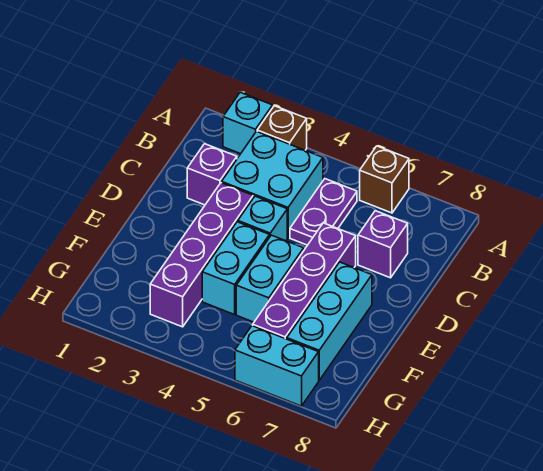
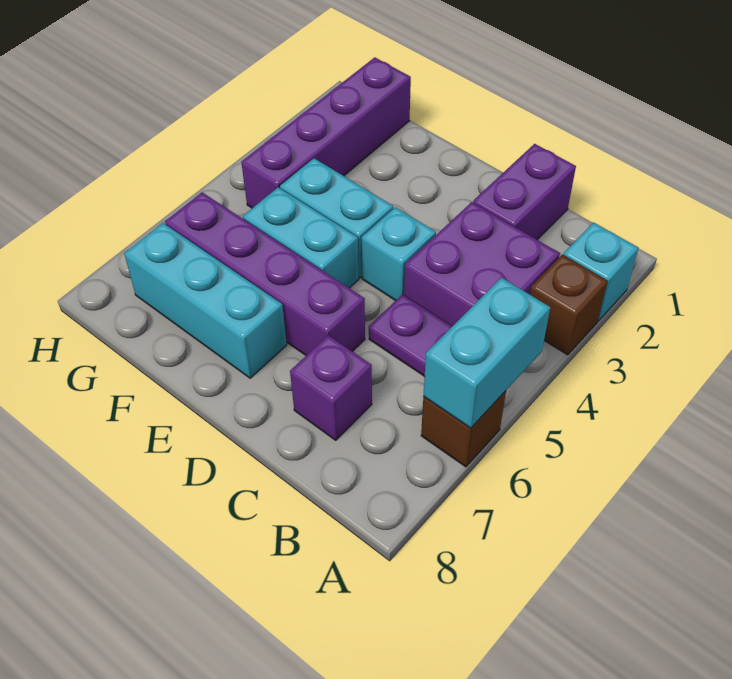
cyan brick B3:C4 level 1 -> purple brick B3:C4 level 1
purple brick C2 level 1 -> purple brick C1:C2 level 1
purple brick D3:G3 level 1 -> purple brick G1:G4 level 1
cyan brick H6:H7 level 1 -> cyan brick A5:A6 level 2

